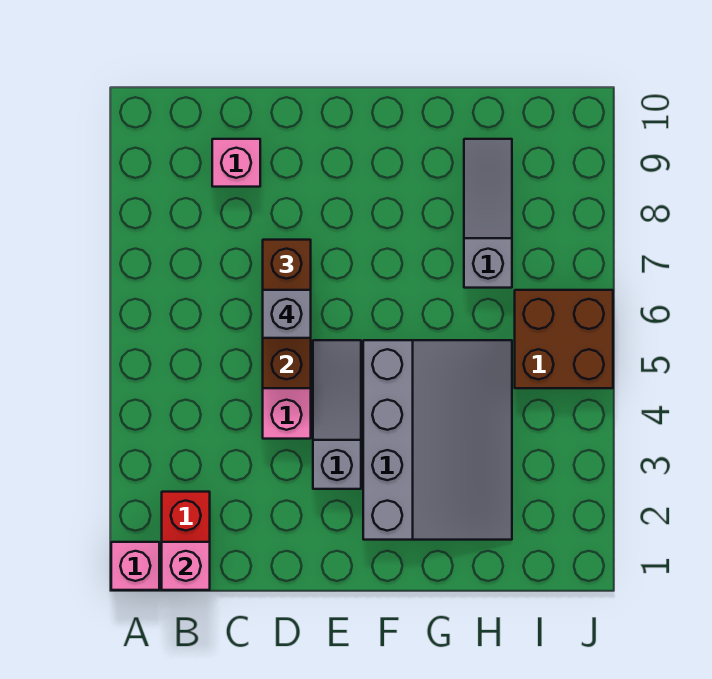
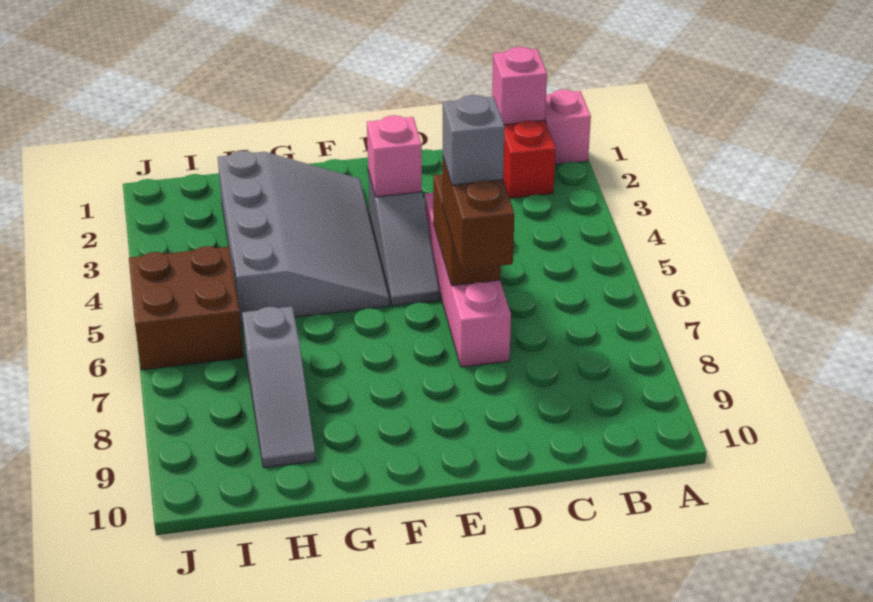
pink brick C9 level 1 -> pink brick E3 level 2
grey slope F2:H5 level 1 top F -> grey slope F2:H5 level 1 top H

